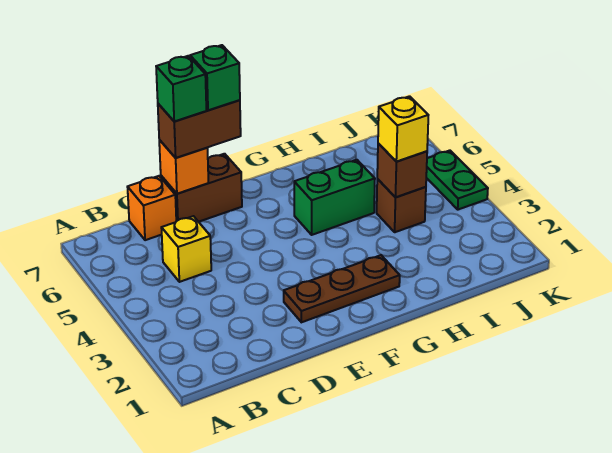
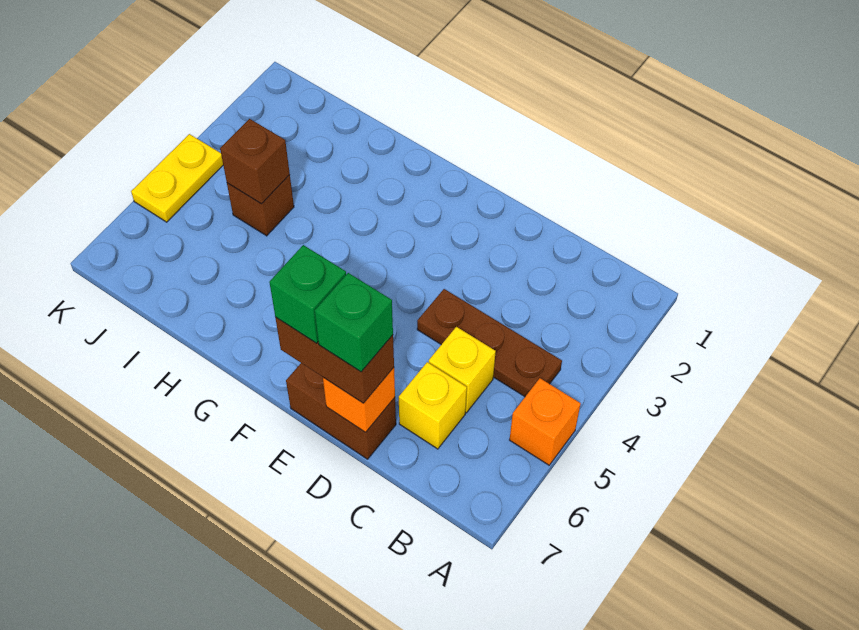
orange brick C7 level 1 -> orange brick A5 level 1
brown plate E2:G2 level 1 -> brown plate B4:D4 level 1
green brick G5:H5 level 1 -> none
yellow brick I4 level 3 -> yellow brick C6 level 1
green plate K4:K5 level 1 -> yellow plate K4:K5 level 1

